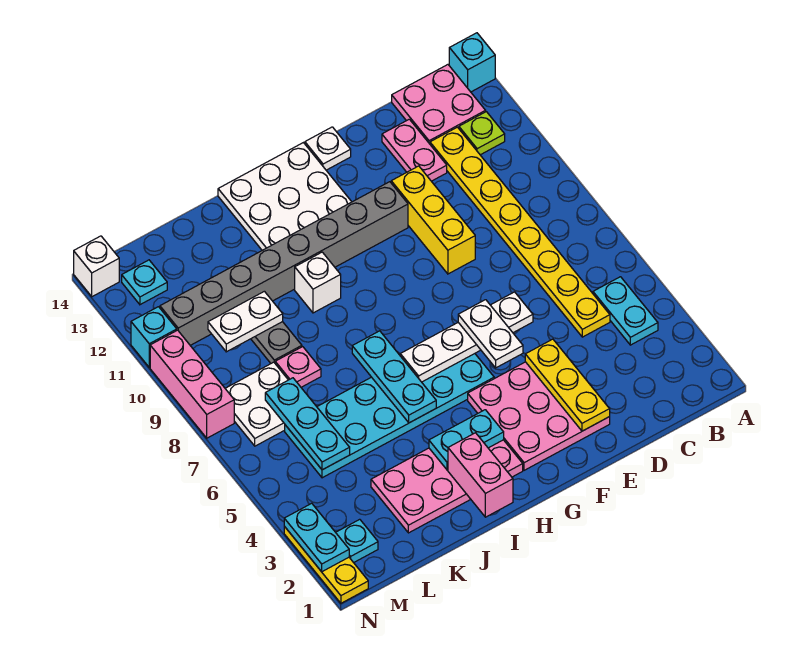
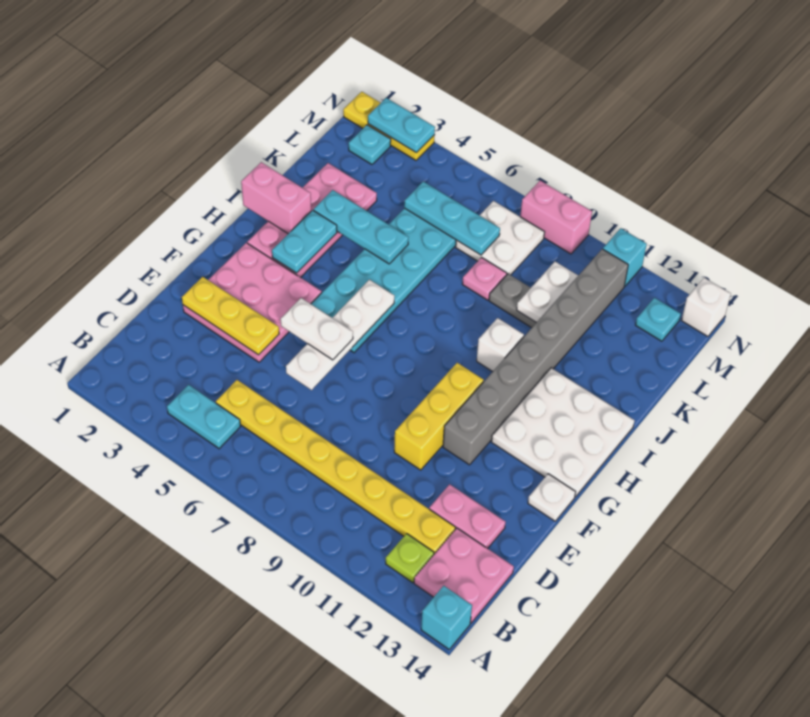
yellow brick E9:E11 level 1 -> yellow brick E10:G10 level 1
cyan plate I5:I7 level 2 -> cyan plate J3:J5 level 2
pink brick N8:N10 level 1 -> pink brick N8:N9 level 1

